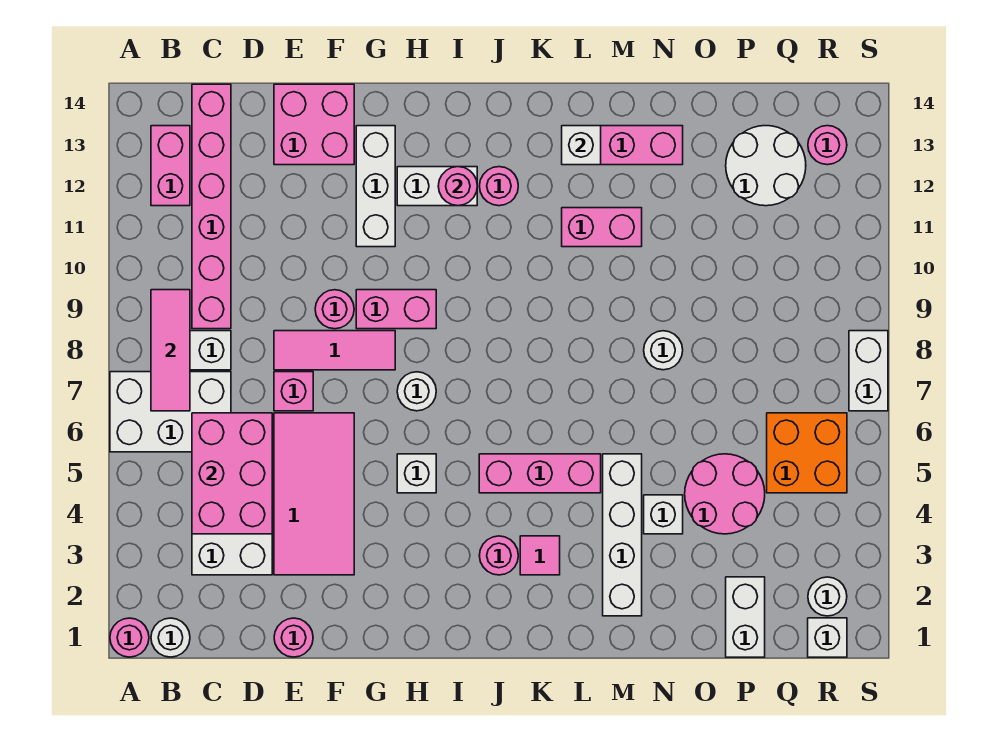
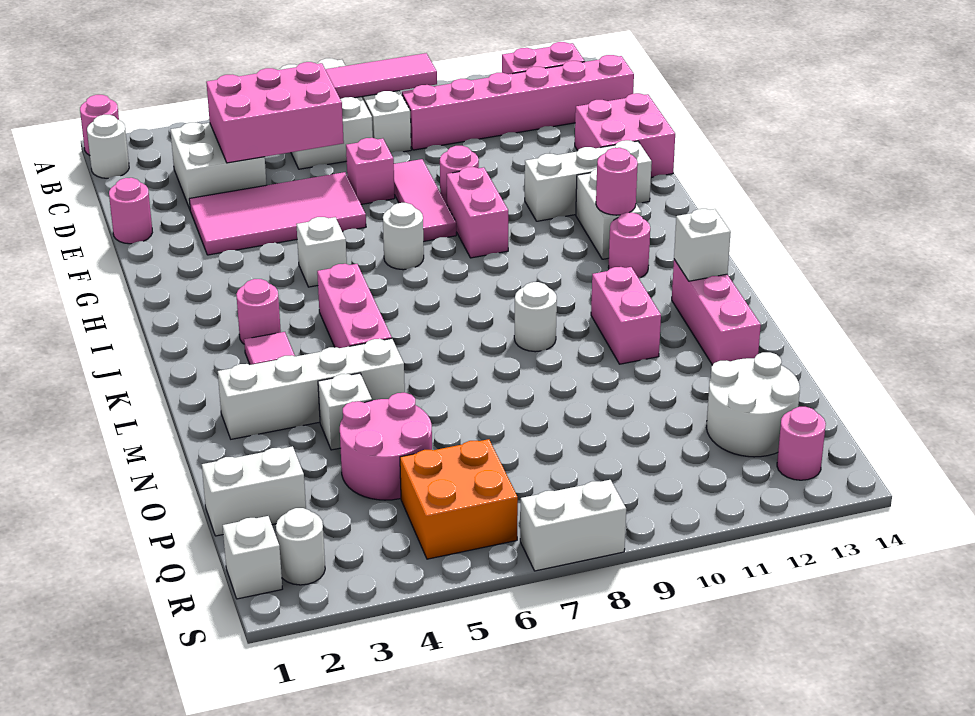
white round brick N8 level 1 -> white round brick L9 level 1

